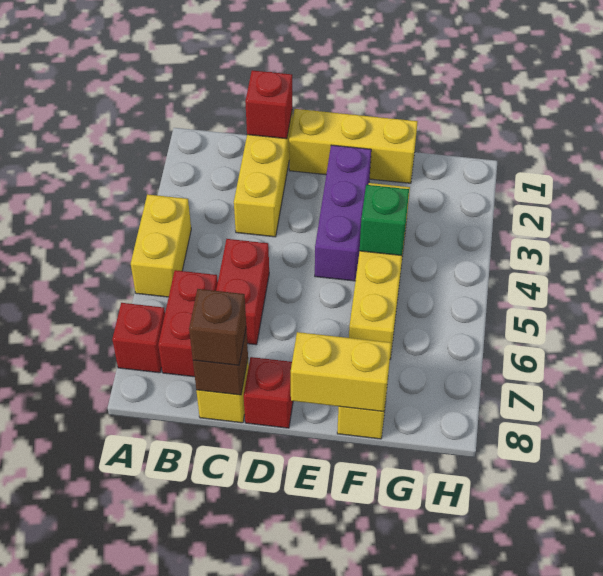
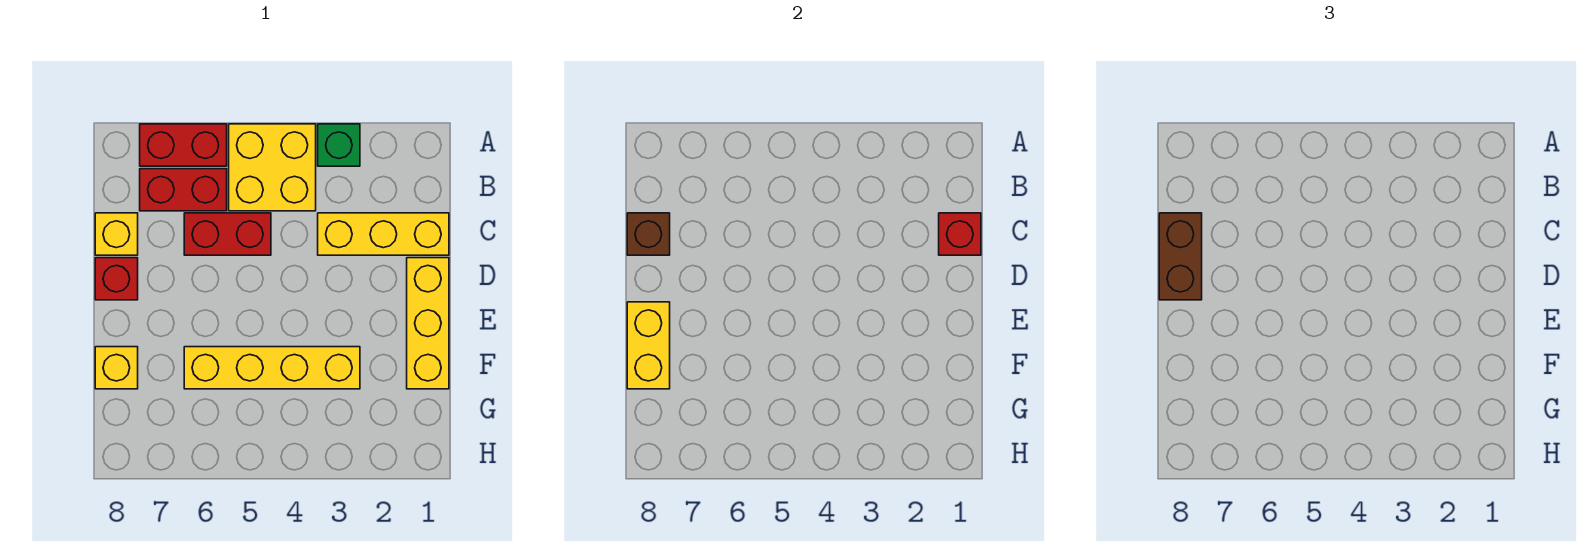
yellow brick A4:A5 level 1 -> yellow brick A4:B5 level 1
red brick A7 level 1 -> red brick A6:A7 level 1
brown brick C8 level 3 -> brown brick C8:D8 level 3
purple brick E2:E4 level 1 -> none
green brick F4 level 2 -> green brick A3 level 1

